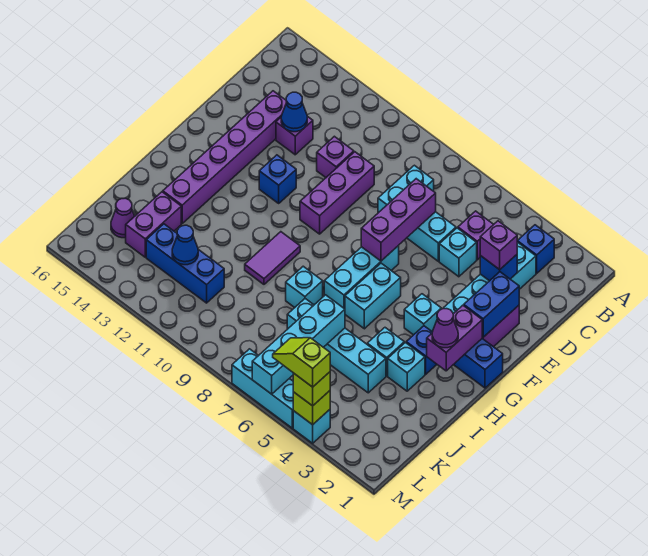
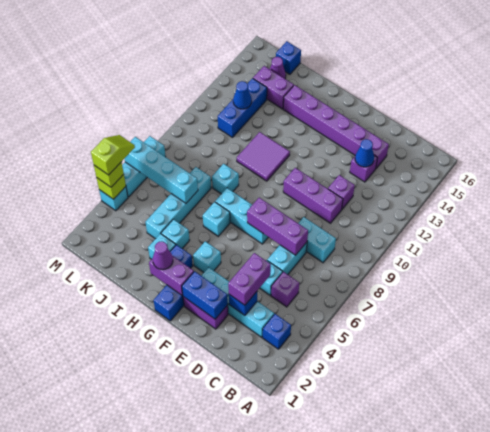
purple brick D3 level 3 -> purple brick D3:D4 level 3
blue brick F12 level 1 -> blue brick K16 level 1
cyan brick G6:H6 level 1 -> cyan brick H6 level 1
purple tile H10:I10 level 1 -> purple tile H10:I11 level 1

